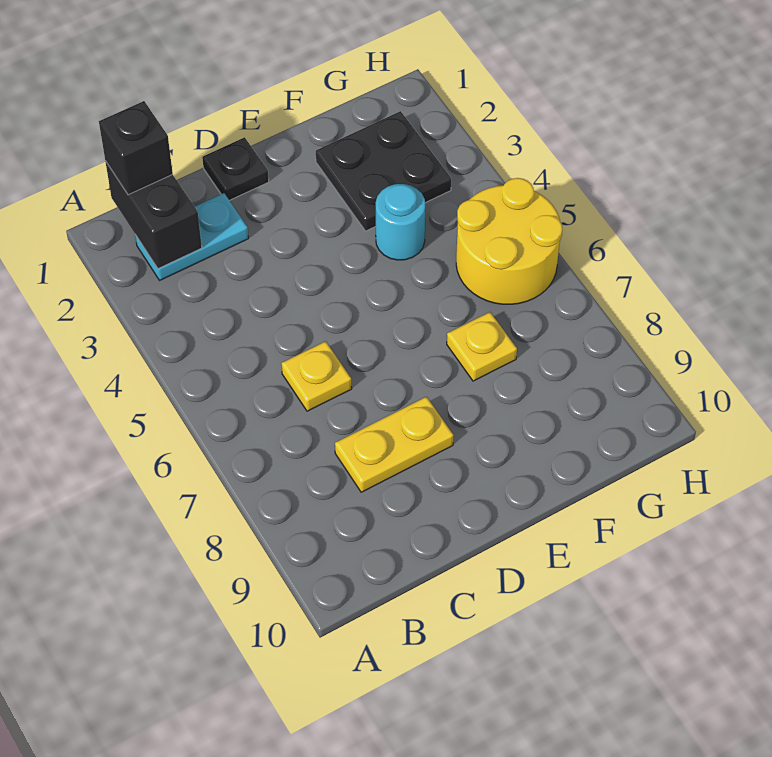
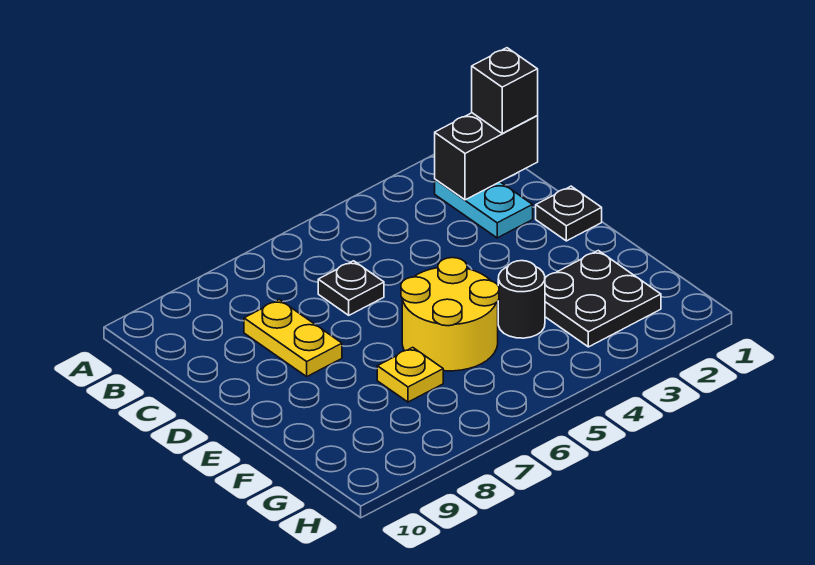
yellow plate C6 level 1 -> black plate C6 level 1
cyan round brick F4 level 1 -> black round brick F4 level 1
yellow round brick G5:H6 level 1 -> yellow round brick E5:F6 level 1

